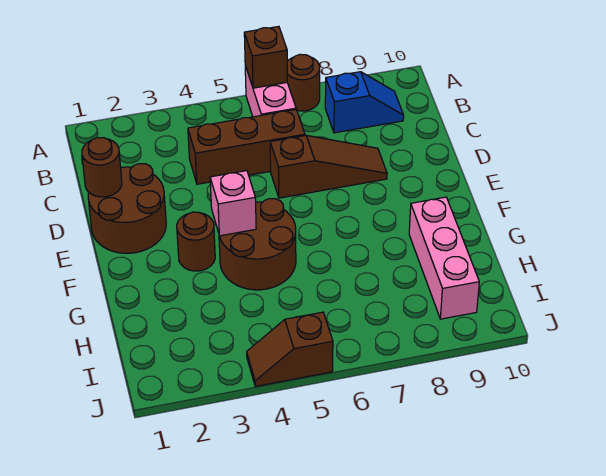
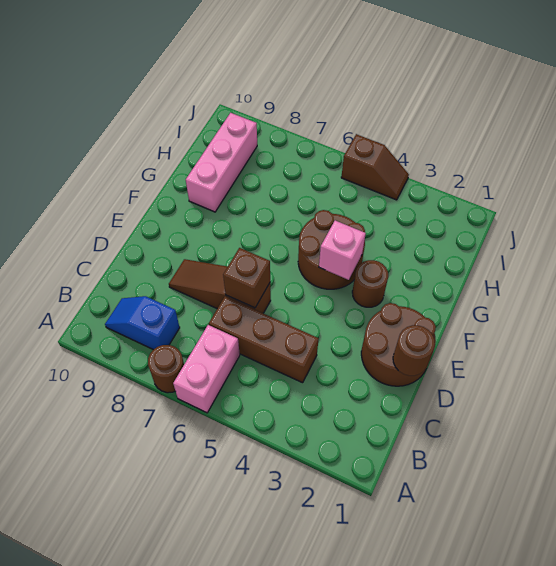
brown brick A6 level 2 -> brown brick D6 level 2

